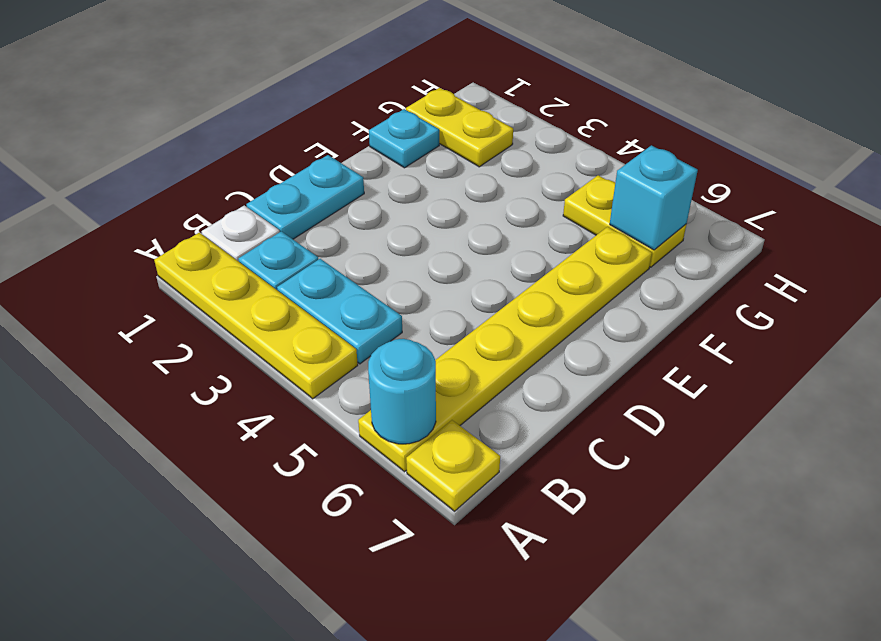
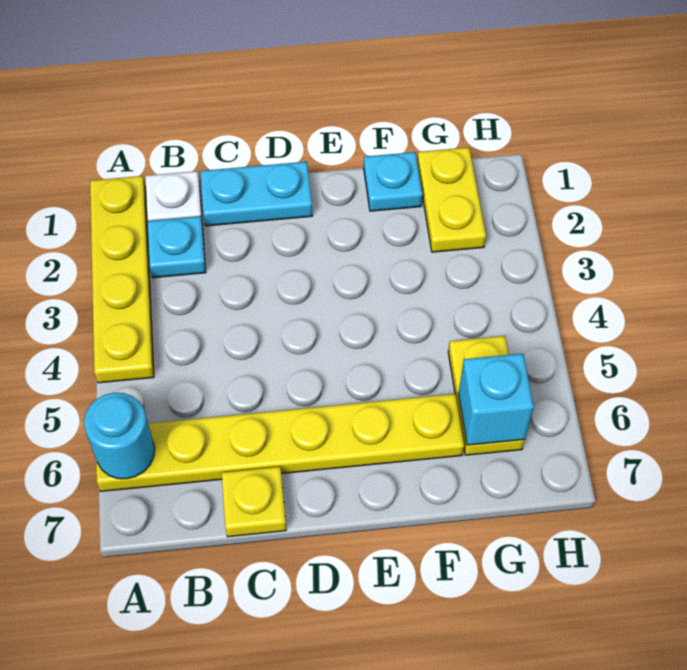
yellow plate A7 level 1 -> yellow plate C7 level 1
cyan plate B3:B4 level 1 -> none

